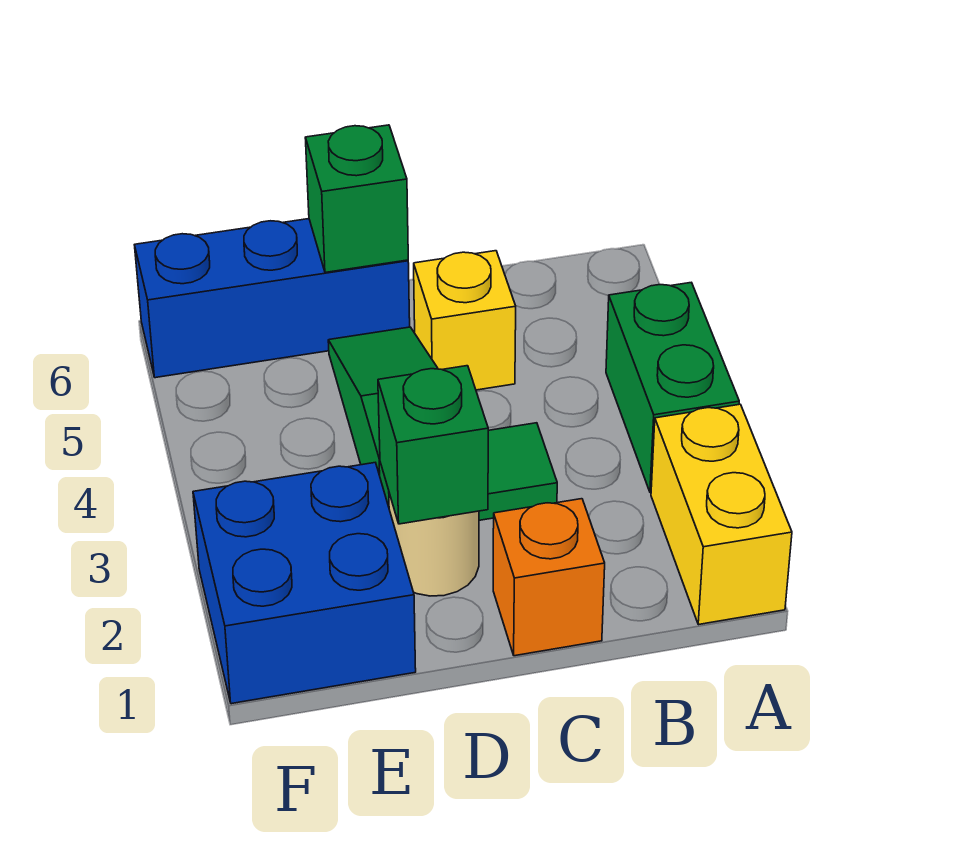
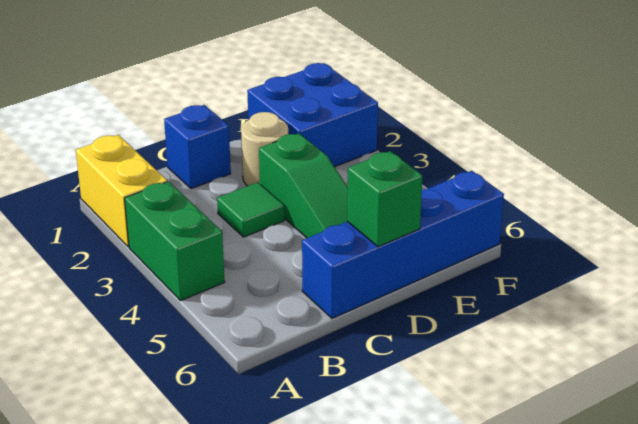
orange brick C1 level 1 -> blue brick C1 level 1
yellow brick C5 level 1 -> none
green brick D2 level 2 -> none
blue brick D6:F6 level 1 -> blue brick C6:F6 level 1

